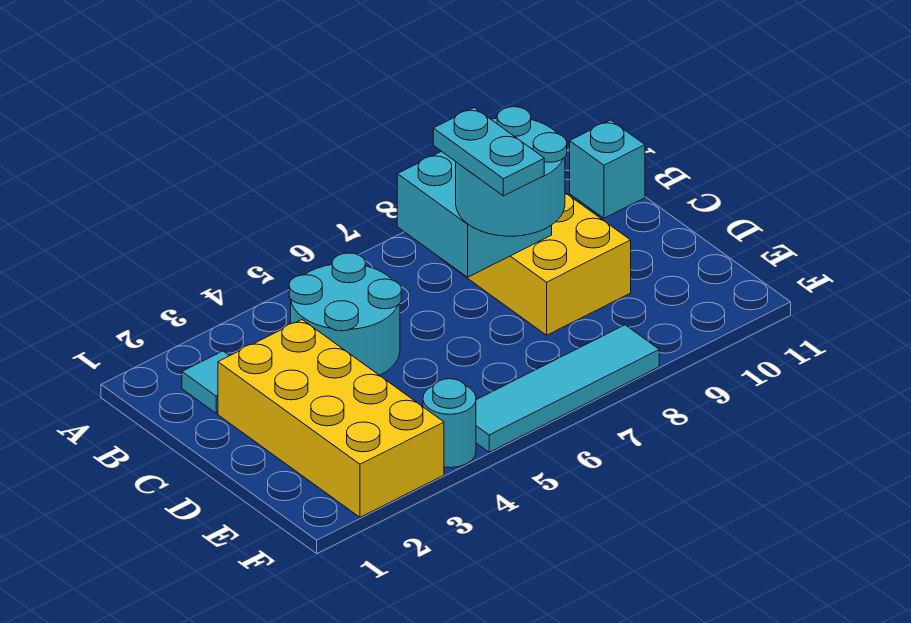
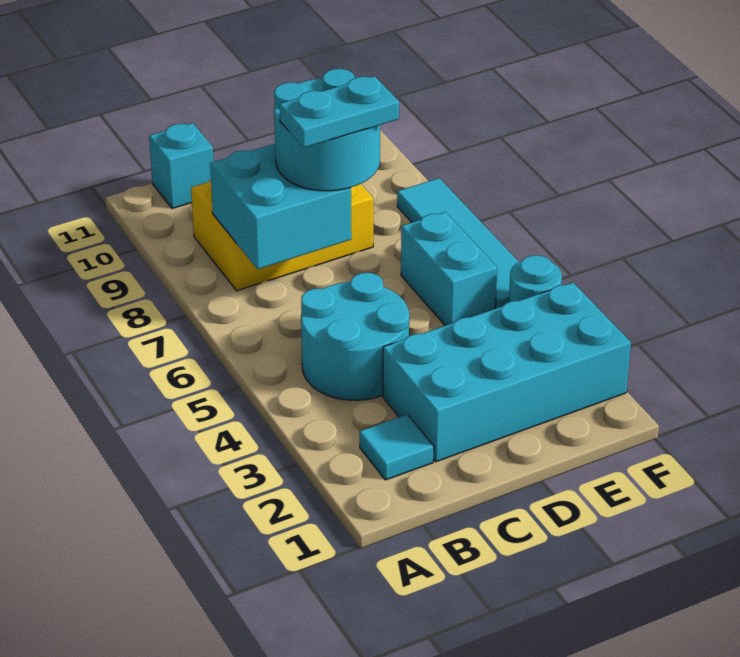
yellow brick C2:F3 level 1 -> cyan brick C2:F3 level 1
none -> cyan brick E5:E6 level 1

